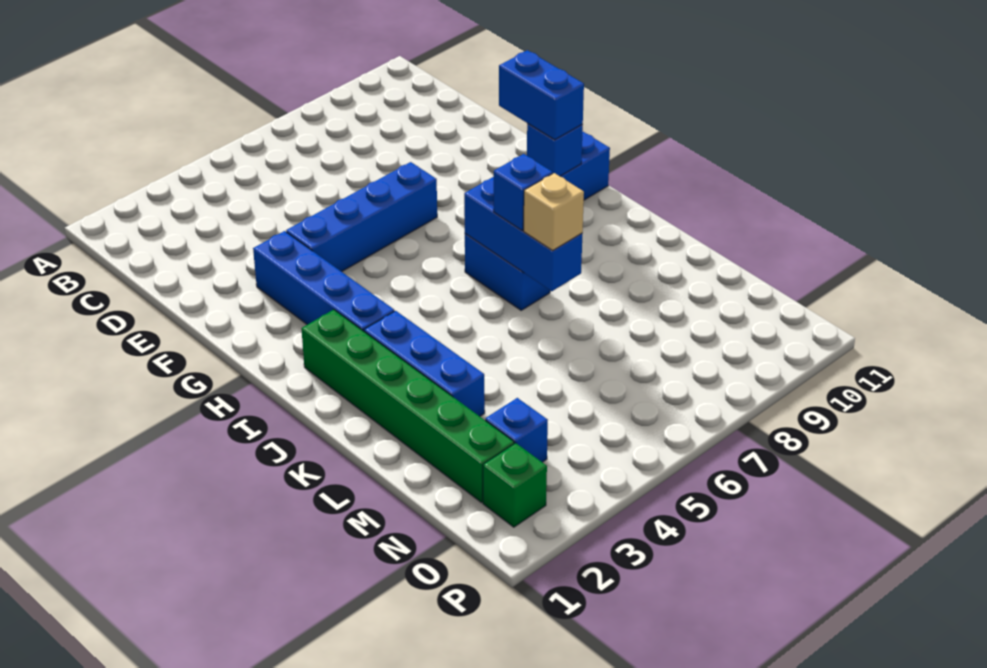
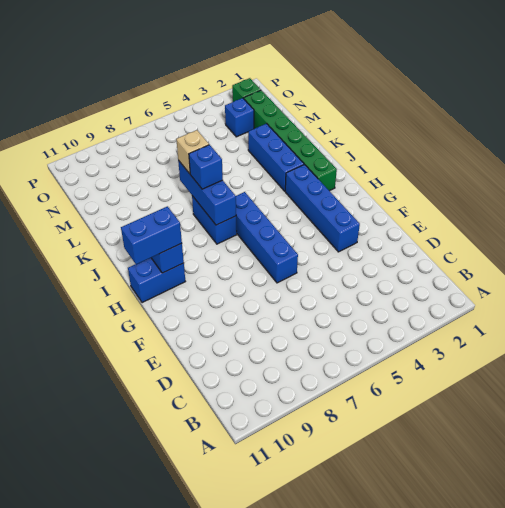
blue brick F4:F7 level 1 -> blue brick F6:I6 level 1
blue brick G10:H10 level 3 -> blue brick H10:H11 level 3

